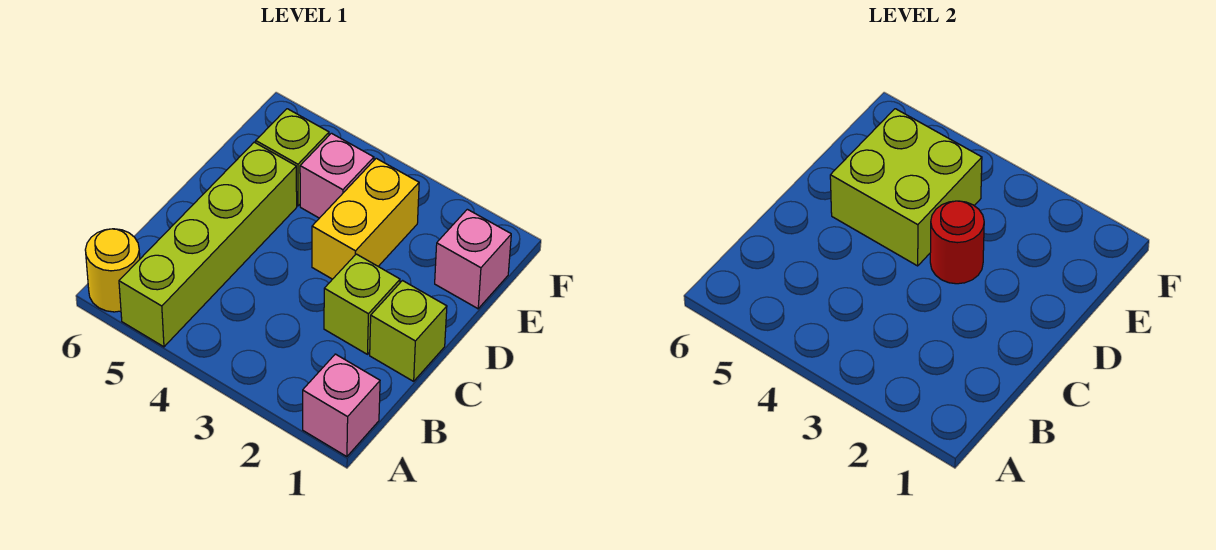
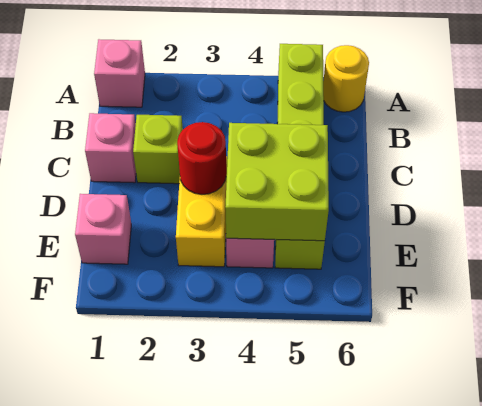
lime brick C1 level 1 -> pink brick C1 level 1

